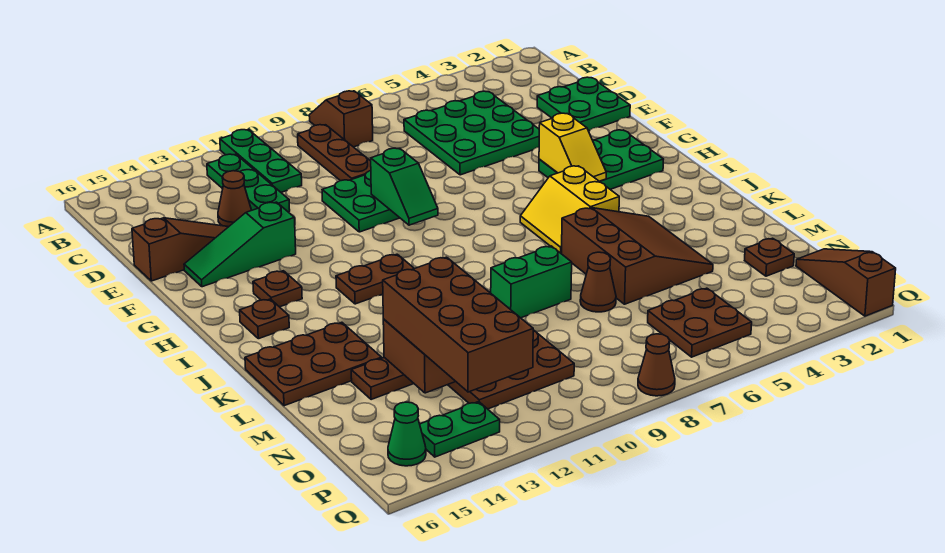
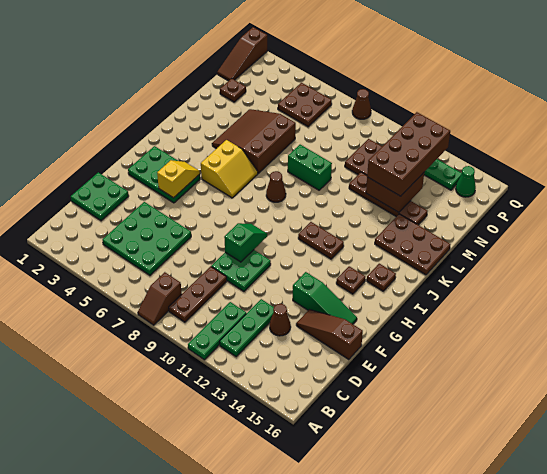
brown cone M7 level 1 -> brown cone J8 level 1

